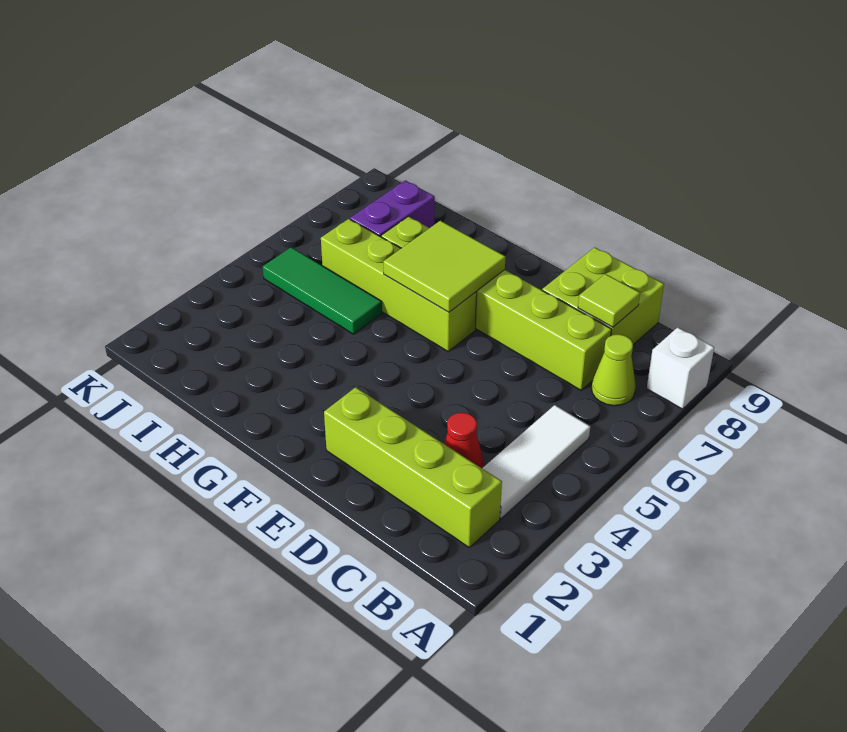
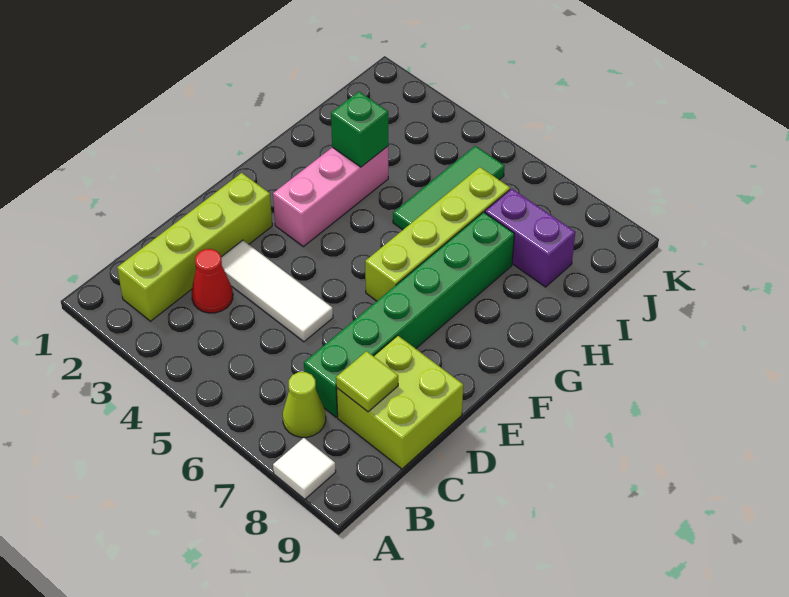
white brick A8 level 1 -> white tile A8 level 1
white tile B3:B5 level 1 -> white tile D3:D5 level 1
lime brick C7:H7 level 1 -> green brick C7:H7 level 1
none -> pink brick F3:H3 level 1
lime tile F6:G7 level 2 -> none
none -> green brick H3 level 2

